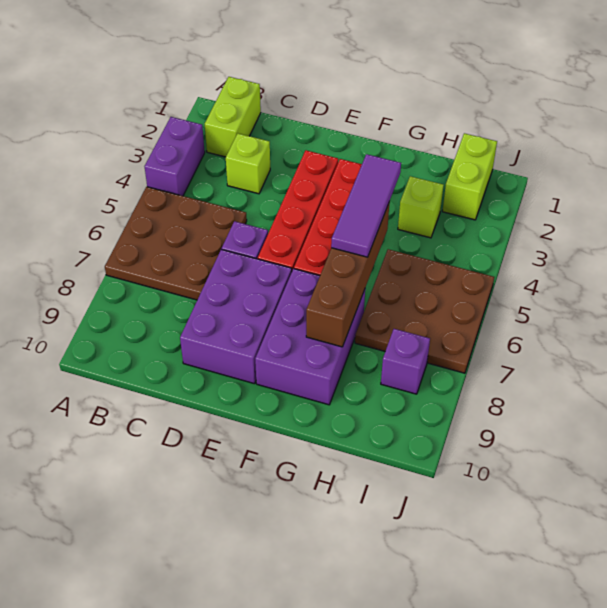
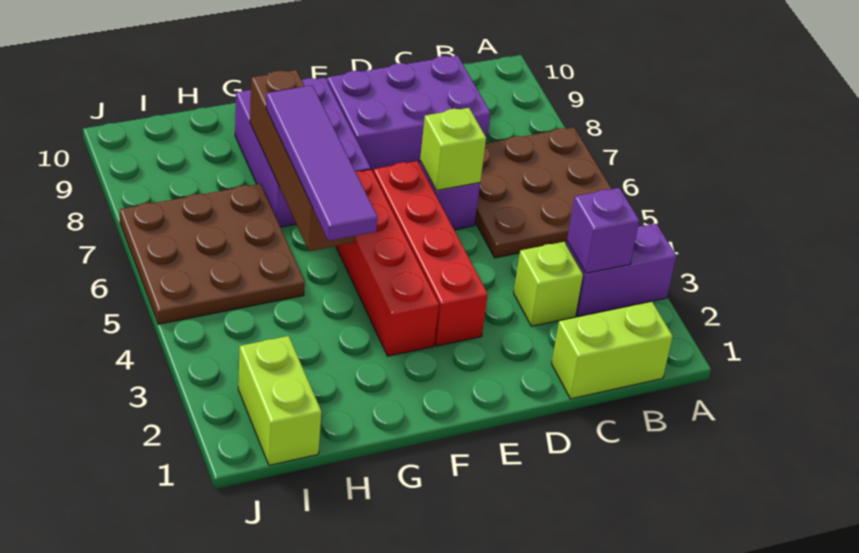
purple brick A3:A4 level 1 -> purple brick A3:B3 level 1
lime brick B1:B2 level 1 -> lime brick B1:C1 level 1
purple brick D7:E9 level 1 -> purple brick C8:E9 level 1
purple tile G4:G6 level 3 -> purple tile G4:G7 level 3
lime brick H3 level 1 -> lime brick D6 level 2
purple brick I8 level 1 -> purple brick B3 level 2

